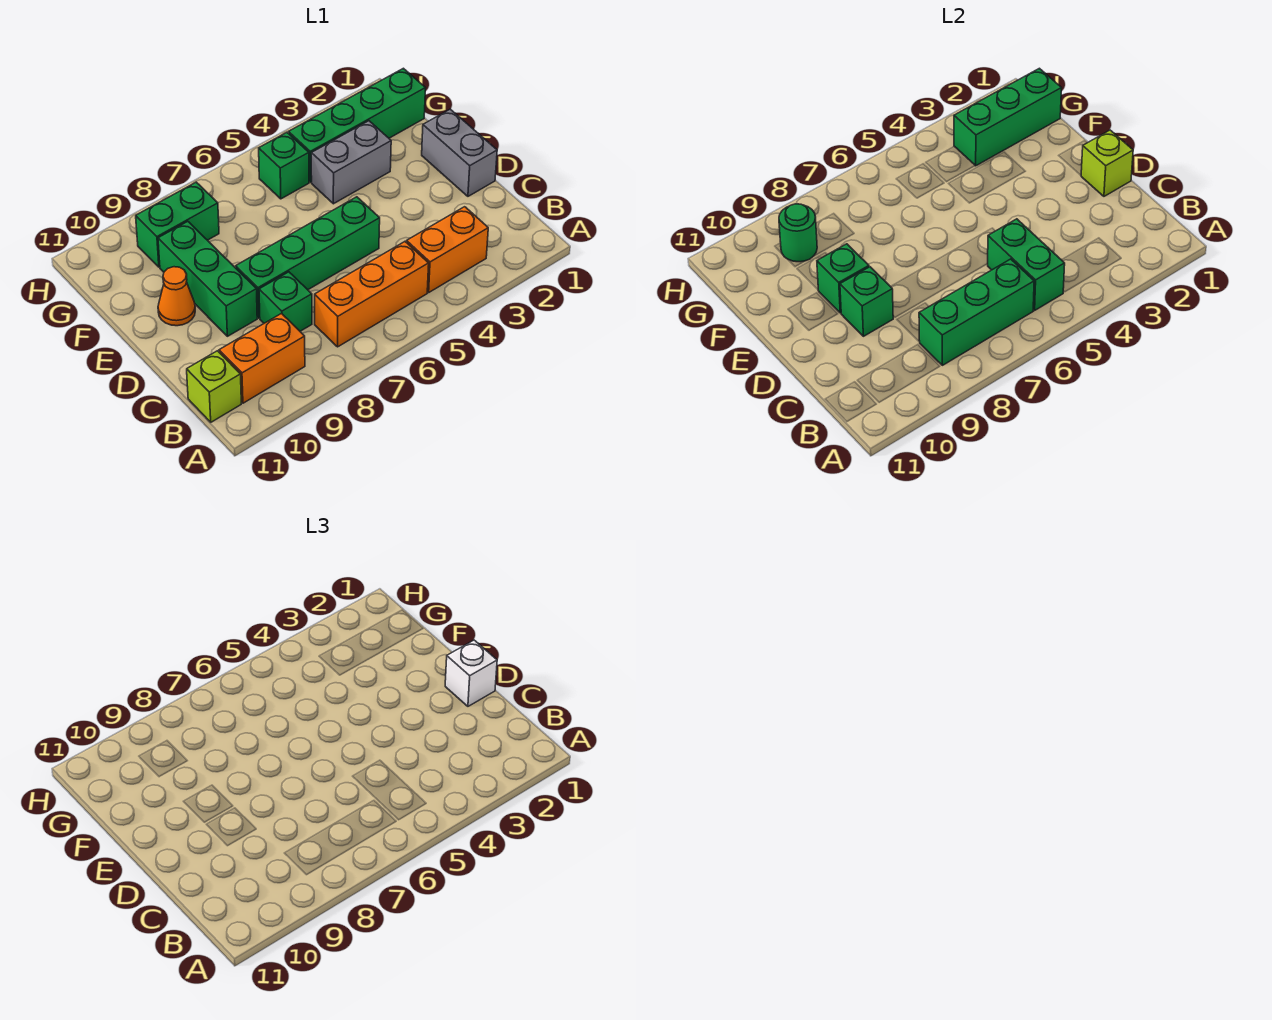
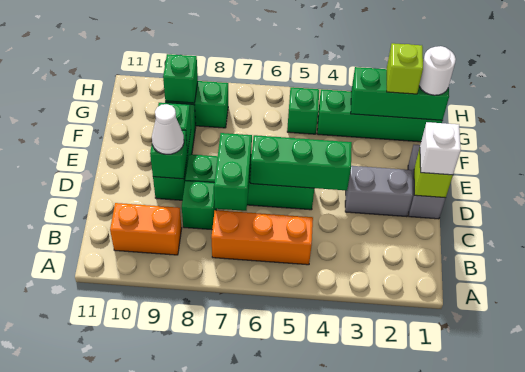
orange brick B3:B4 level 1 -> none
green brick B5:C5 level 2 -> green brick C7:D7 level 2
green brick B6:B8 level 2 -> green brick D4:D6 level 2
lime brick B11 level 1 -> lime brick G2 level 3
none -> white cone D9 level 3
orange cone E10 level 1 -> none
grey brick F3:F4 level 1 -> grey brick D2:D3 level 1
none -> white round brick G1 level 3
green round brick G9 level 2 -> green brick G9 level 2

